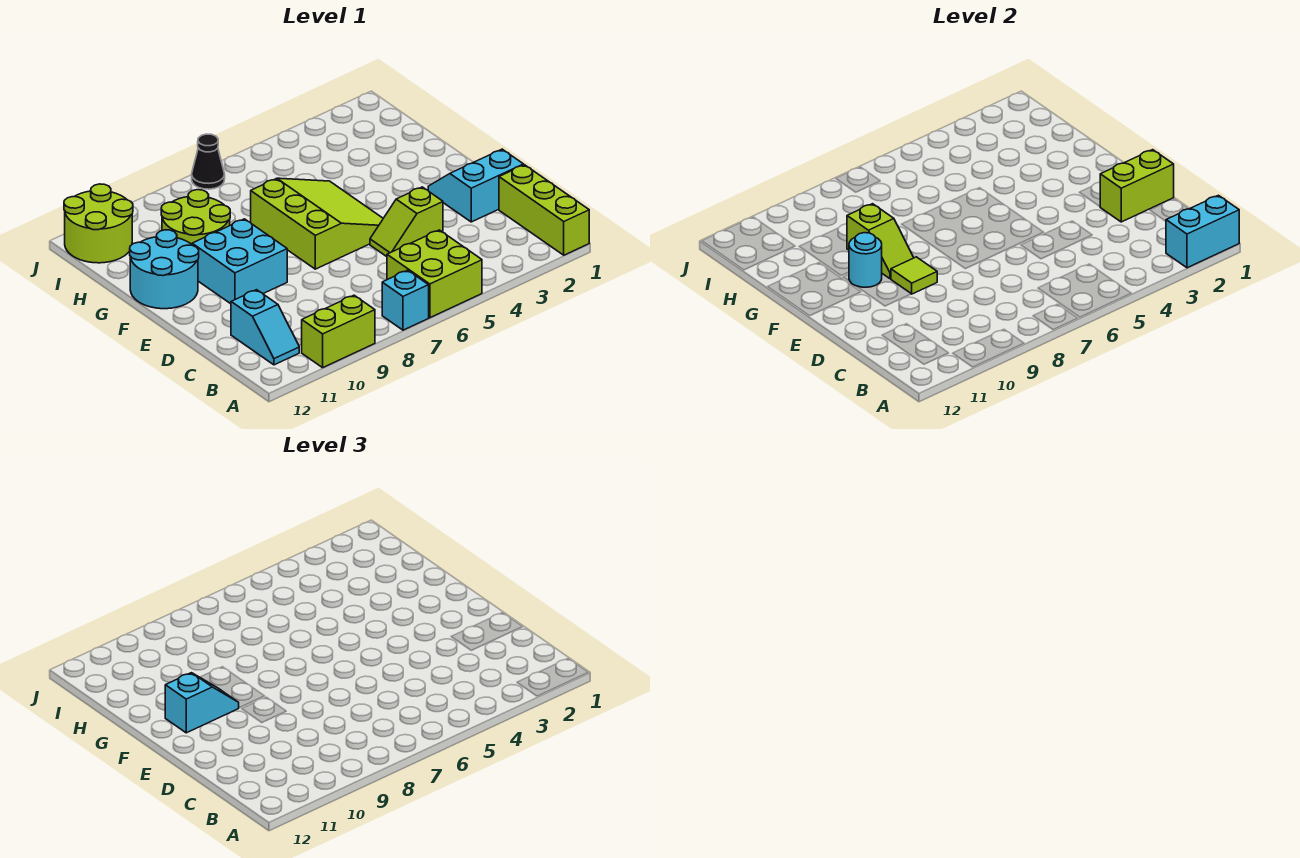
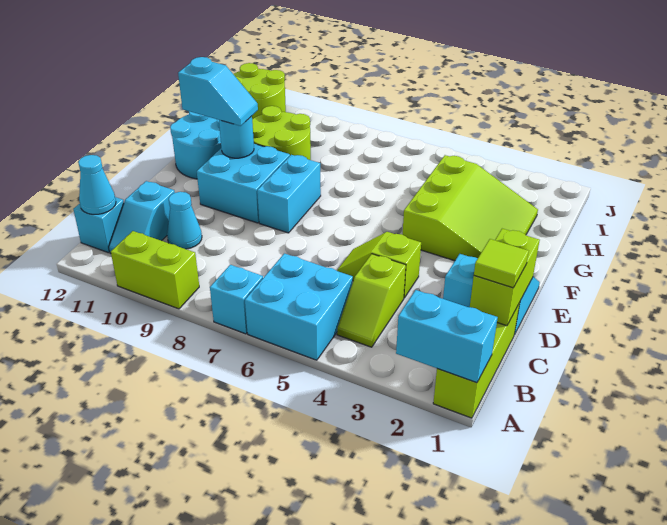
lime brick A5:B6 level 1 -> cyan brick A5:B6 level 1
none -> cyan brick B12 level 1
none -> cyan cone B12 level 2
none -> cyan cone C10 level 1
lime brick D1:D2 level 2 -> lime brick C1:D1 level 2
lime slope E5:G7 level 1 top 7 -> lime slope F2:H4 level 1 top 4
none -> cyan brick E8:F8 level 1
lime tile E9 level 2 -> lime tile C1 level 3
lime slope F9:G9 level 2 top G -> lime slope B4:C4 level 1 top C
black cone J7 level 1 -> none

